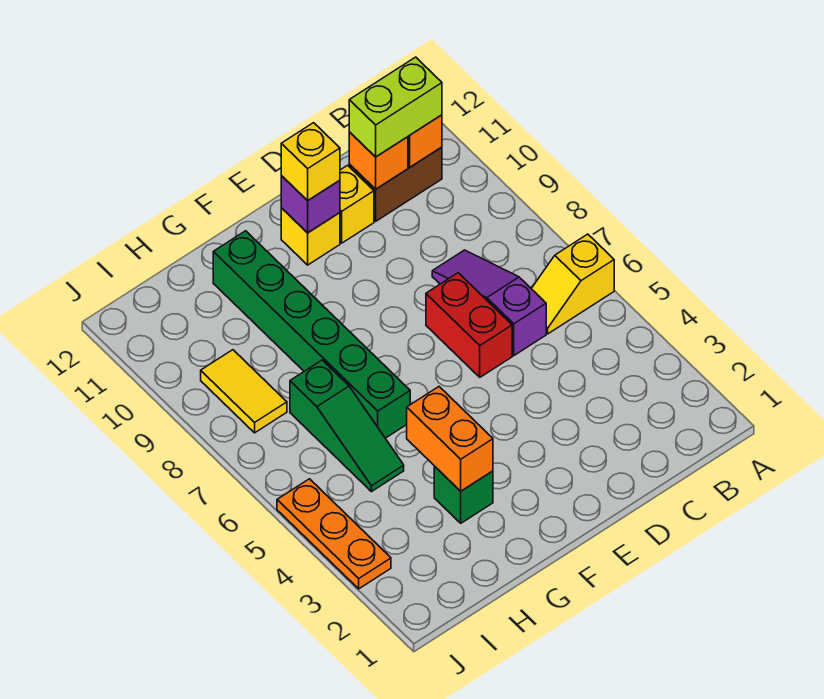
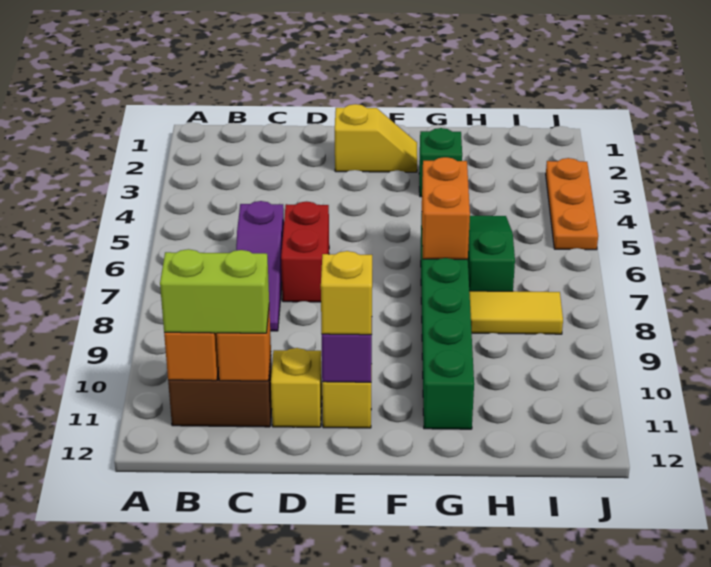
yellow slope A6:B6 level 1 top A -> yellow slope E2:F2 level 1 top E
orange brick G3:G4 level 2 -> orange brick G6:G7 level 2
yellow tile I8:I9 level 1 -> yellow tile H8:I8 level 1

